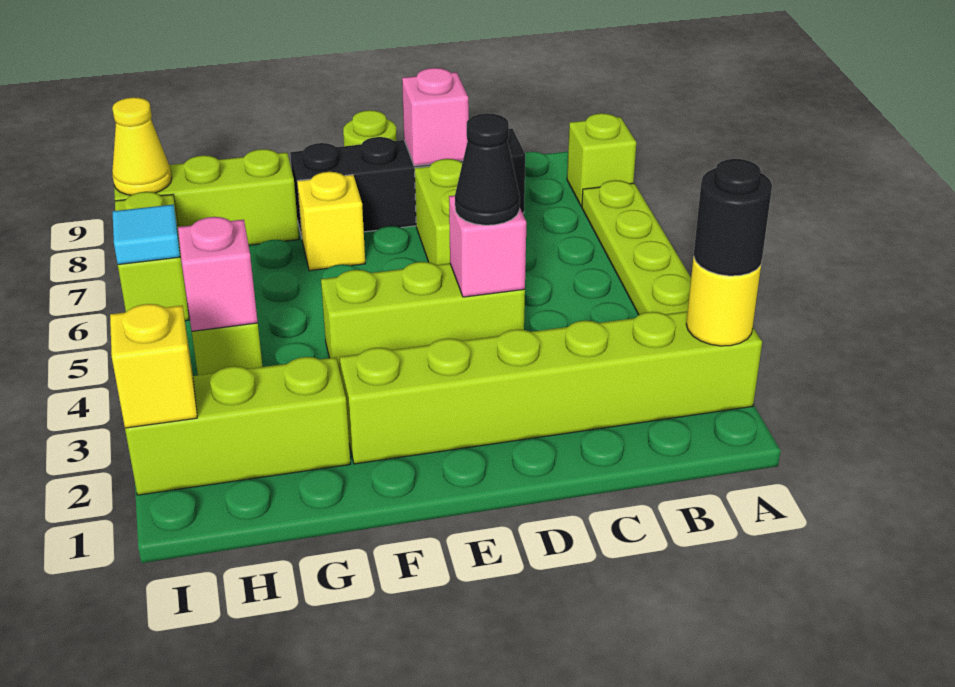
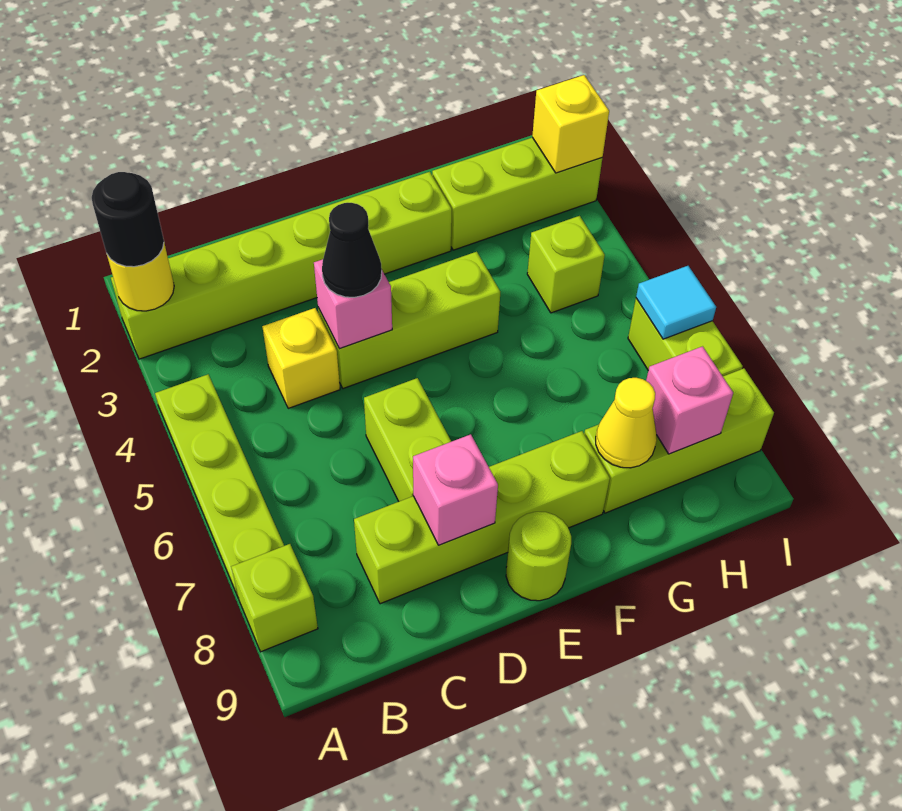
black brick C8:F8 level 1 -> lime brick C8:F8 level 1
yellow brick F7 level 1 -> yellow brick C4 level 1
pink brick H4 level 2 -> pink brick H8 level 2
yellow cone I8 level 2 -> yellow cone G8 level 2

